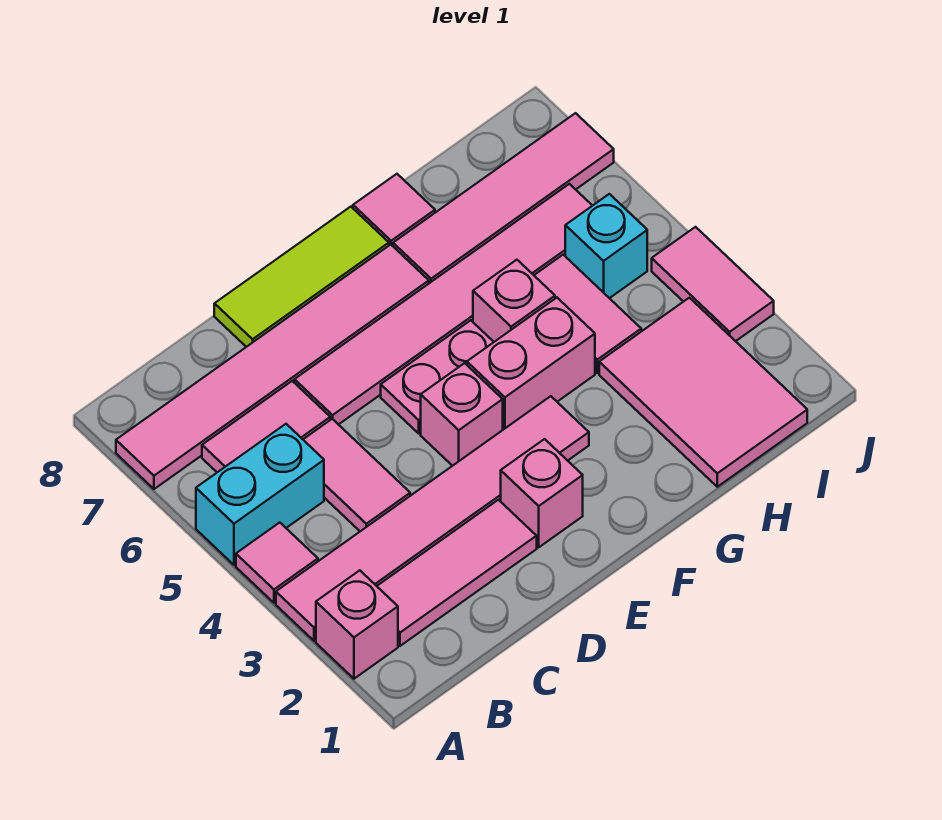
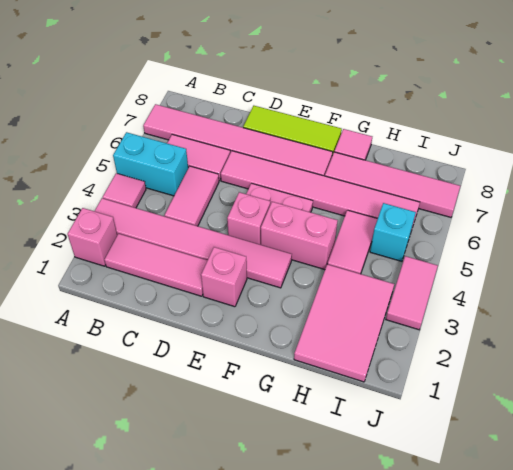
pink brick G5 level 1 -> none

